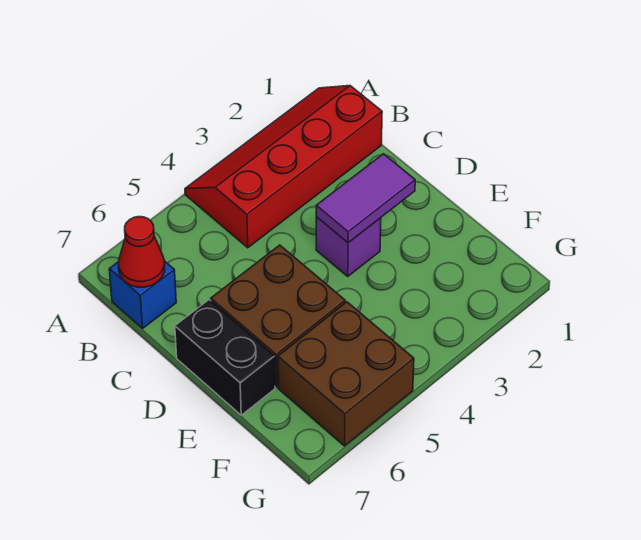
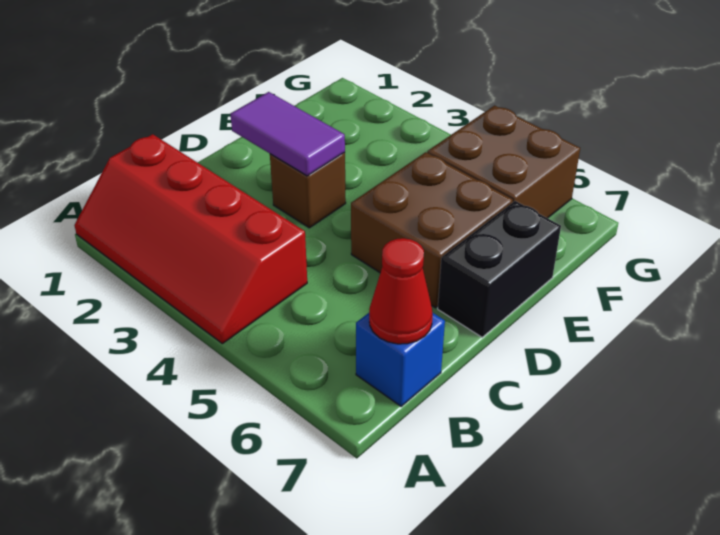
purple brick D3 level 1 -> brown brick D3 level 1

